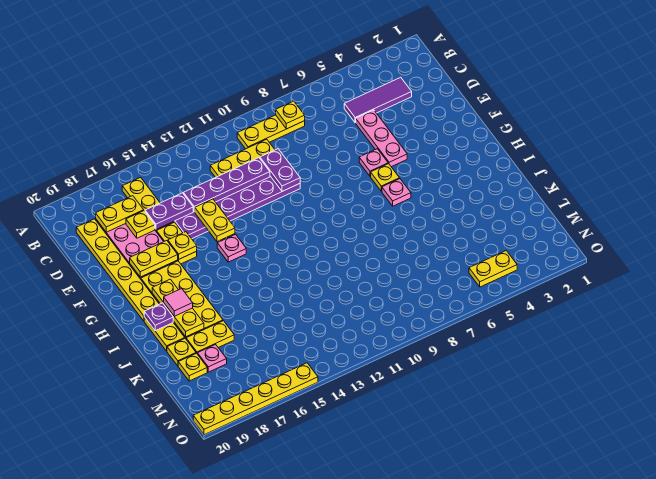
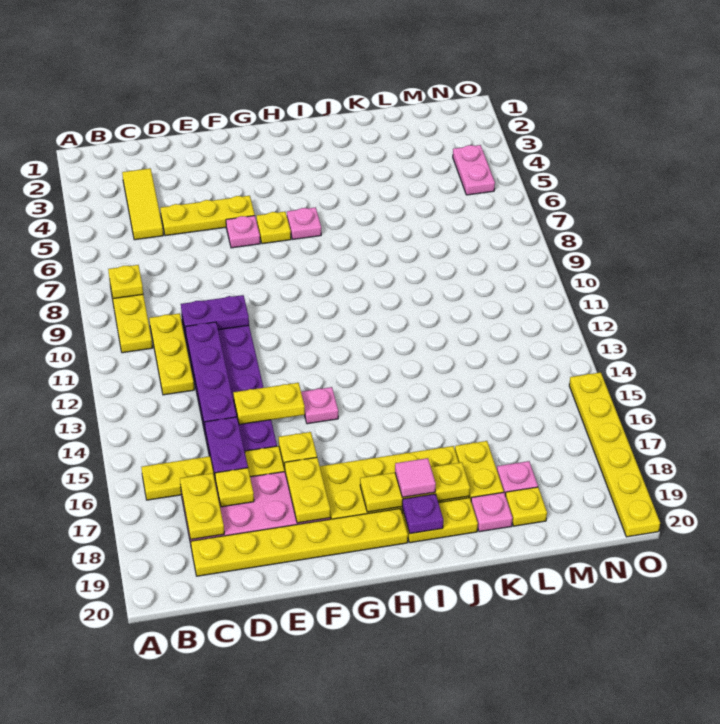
purple tile C3:C5 level 1 -> yellow tile C3:C5 level 1
pink plate D5:F5 level 1 -> yellow plate D5:F5 level 1
yellow plate K19 level 1 -> pink plate K19 level 1
yellow plate N4:N5 level 1 -> pink plate N4:N5 level 1

